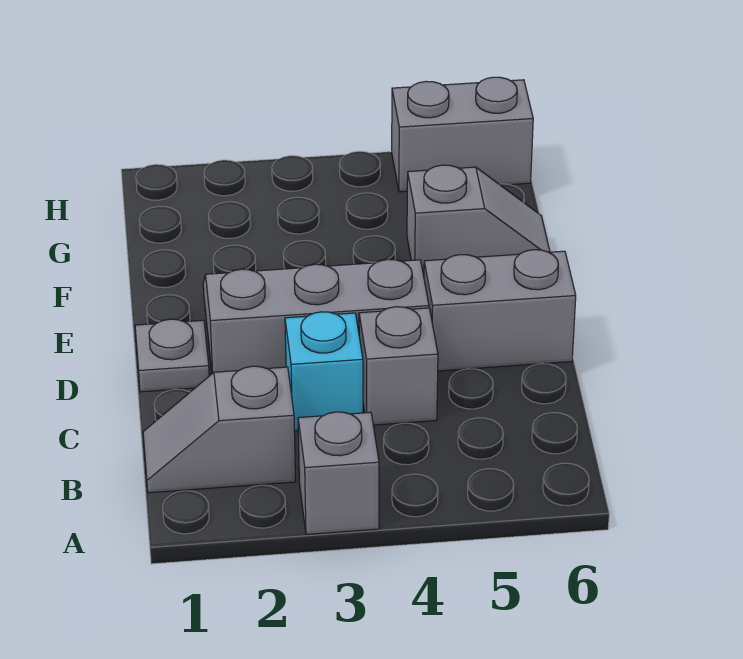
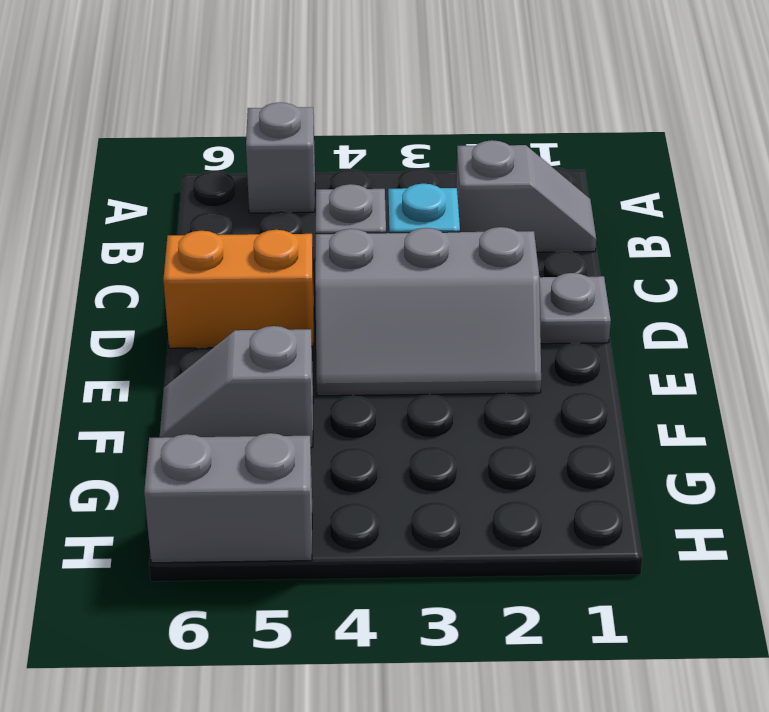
grey brick A3 level 1 -> grey brick A5 level 1
grey brick D5:D6 level 1 -> orange brick D5:D6 level 1

